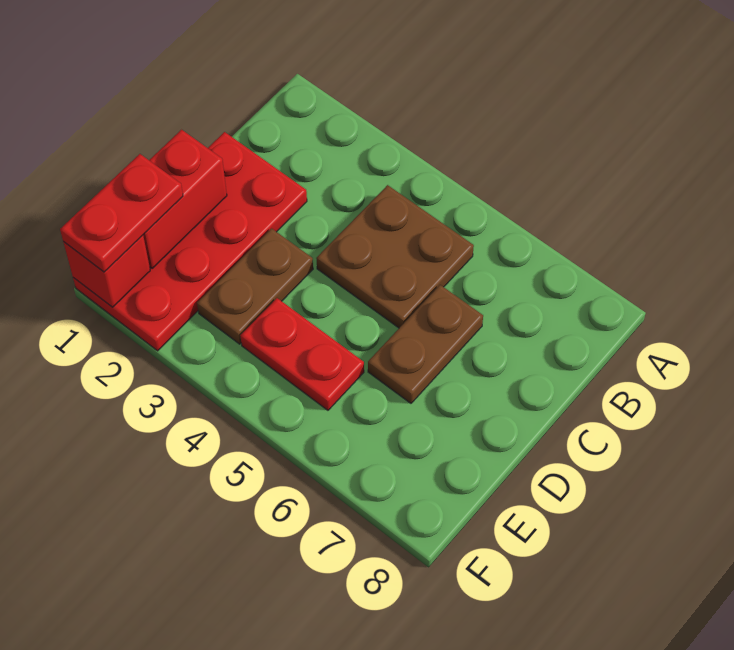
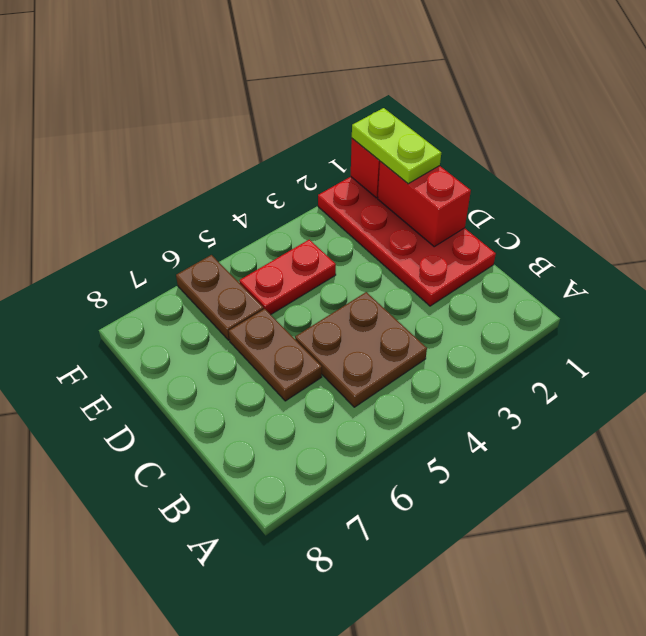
brown plate D3:E3 level 1 -> brown plate E6:F6 level 1
red plate E1:F1 level 3 -> lime plate E1:F1 level 3

